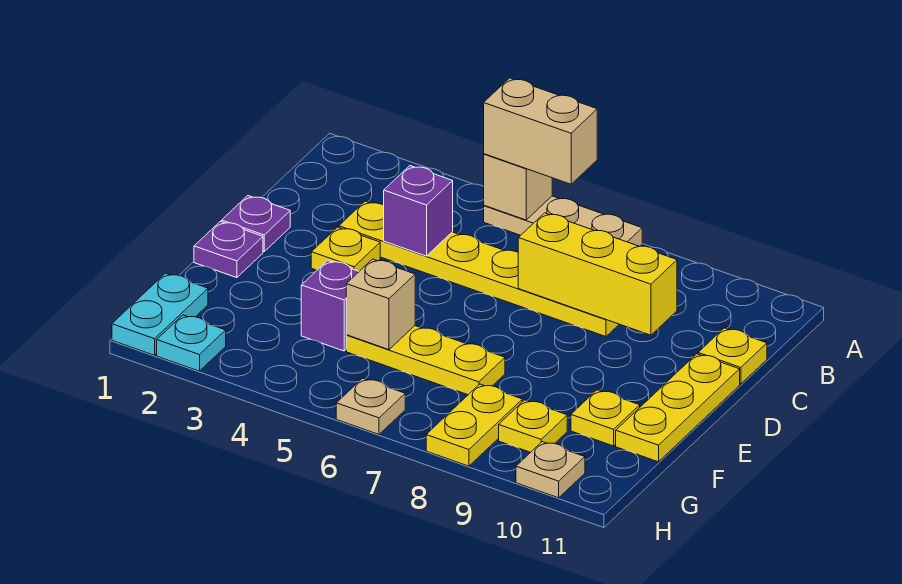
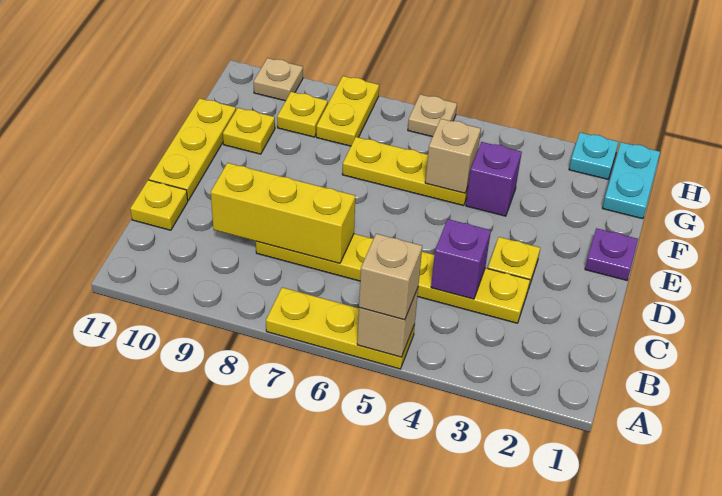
tan plate A5:A7 level 1 -> yellow plate A5:A7 level 1
tan brick A5:A6 level 3 -> tan brick A5 level 3
purple plate D1 level 1 -> none

